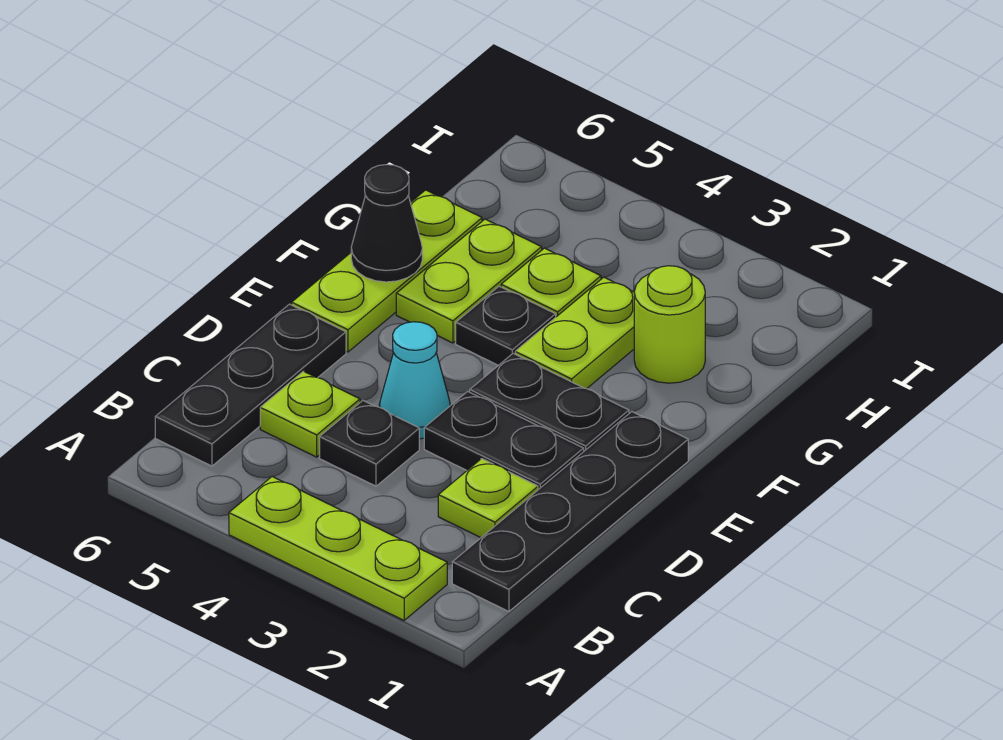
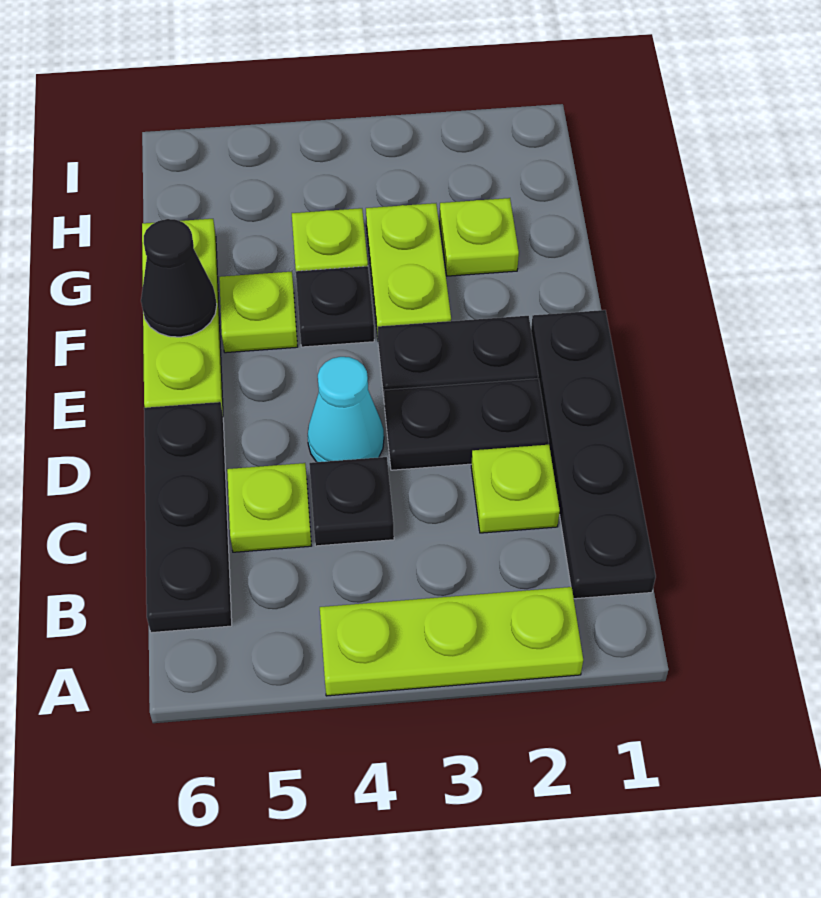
lime plate F5:G5 level 1 -> lime plate F5 level 1
lime round brick G2 level 1 -> lime plate G2 level 1

